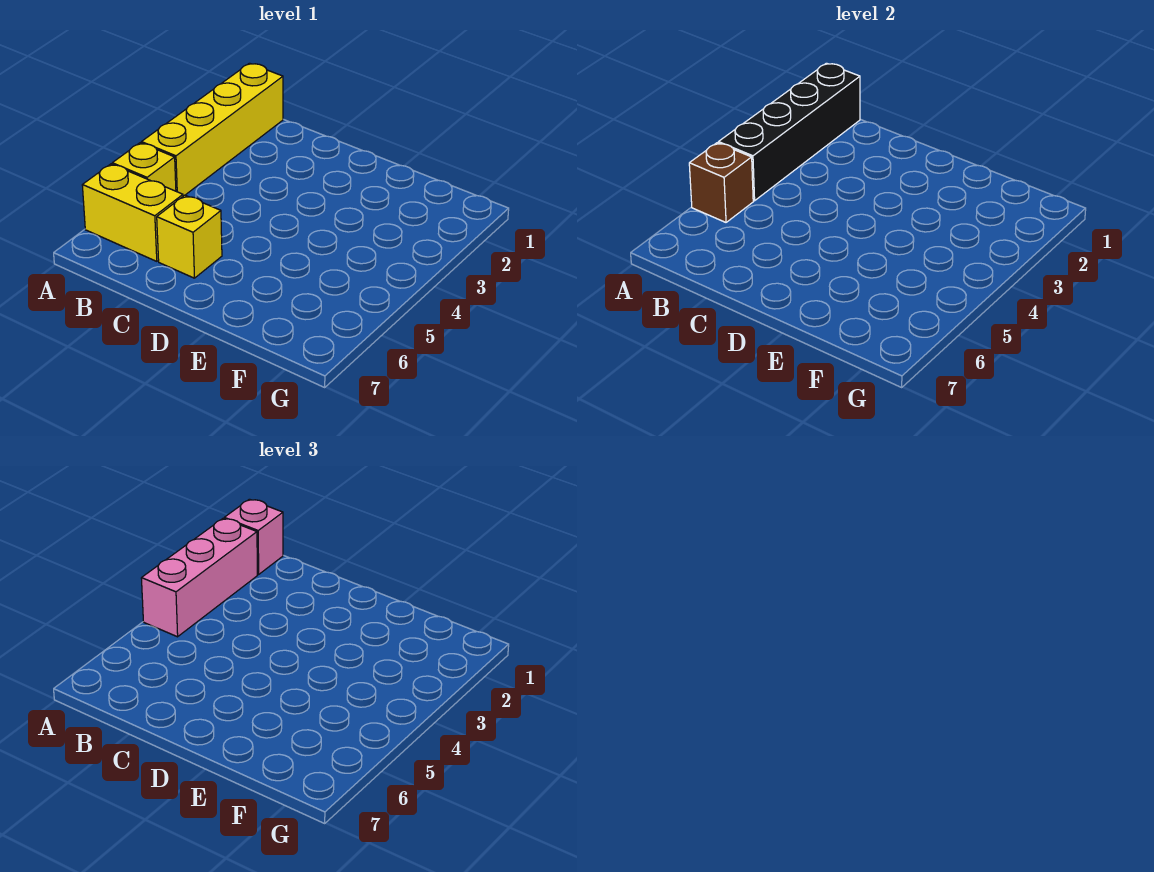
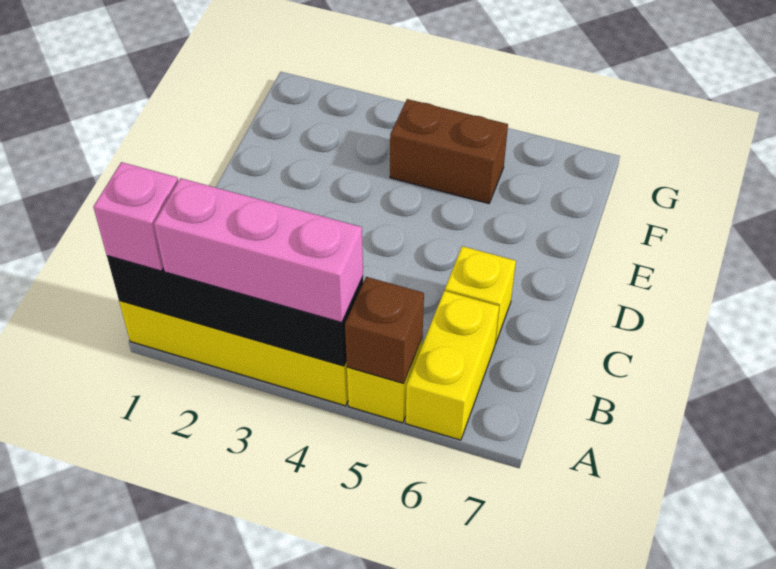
none -> brown brick F4:F5 level 1

